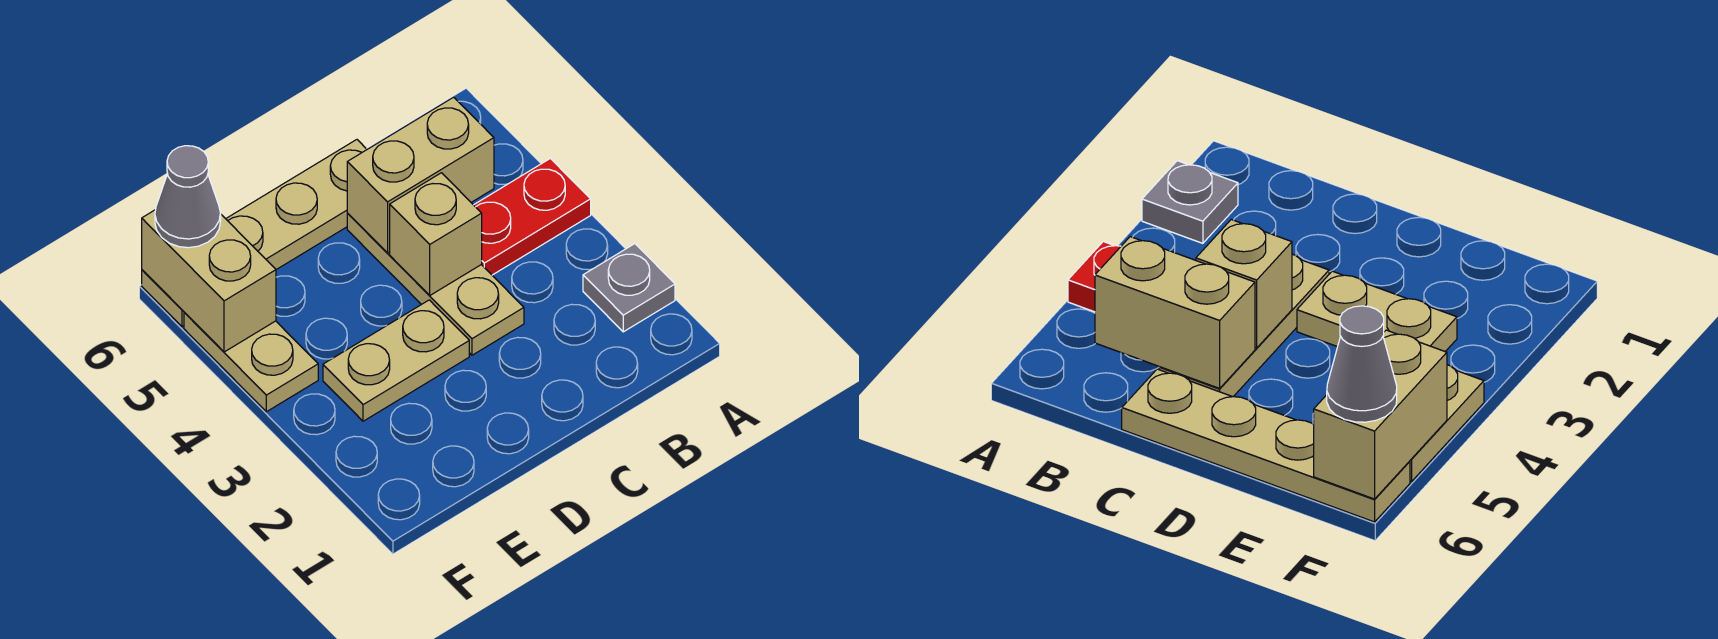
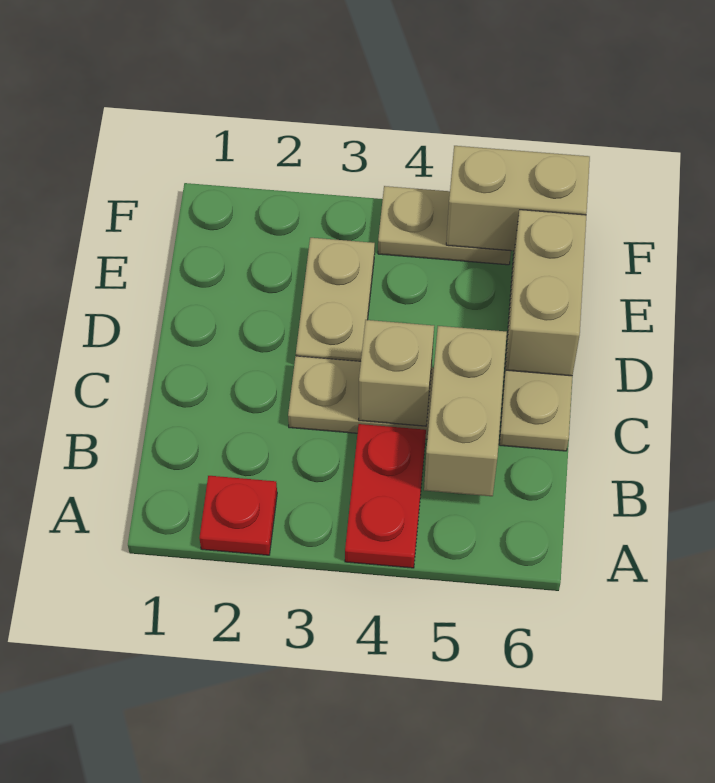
grey plate A2 level 1 -> red plate A2 level 1
none -> tan brick D6:E6 level 2
grey cone F6 level 3 -> none

